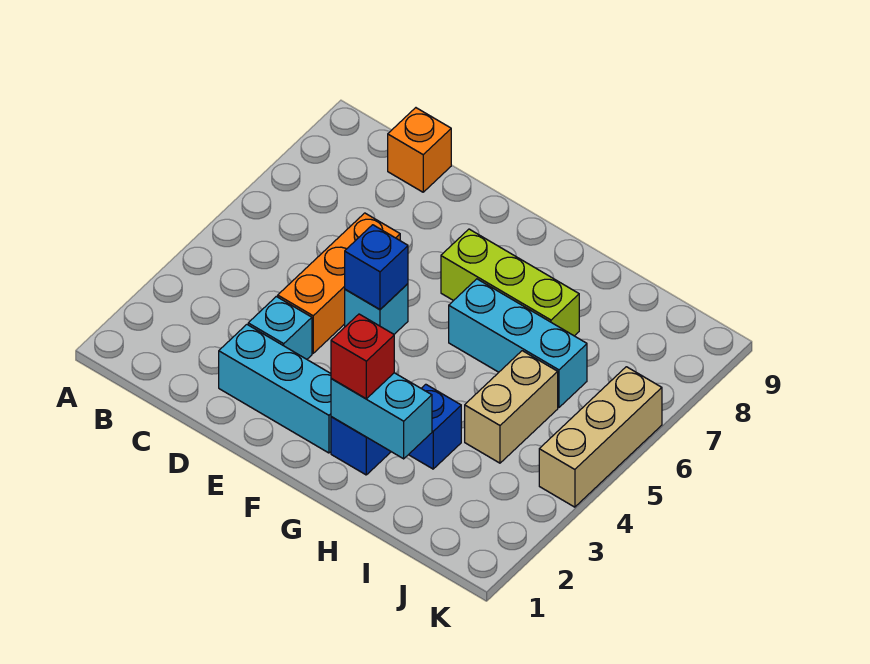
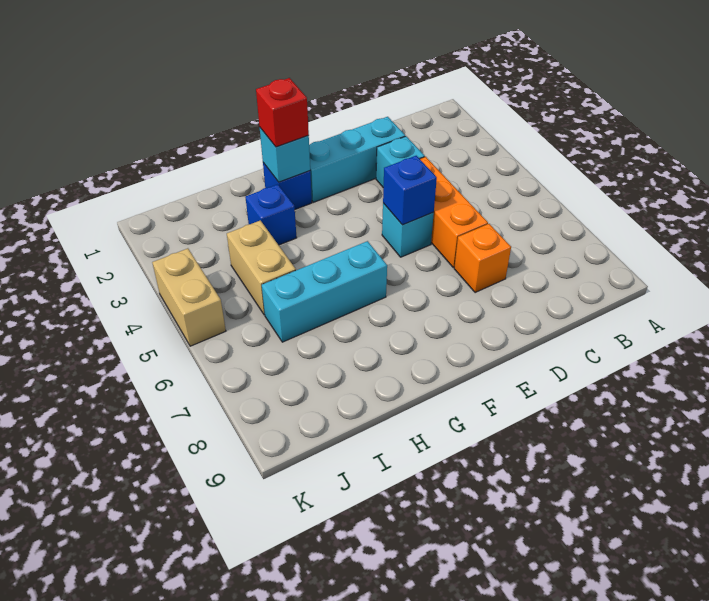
orange brick C9 level 1 -> orange brick D7 level 1
lime brick F7:H7 level 1 -> none
cyan brick G2:H2 level 2 -> cyan brick G2 level 2
tan brick K4:K6 level 1 -> tan brick K4:K5 level 1

